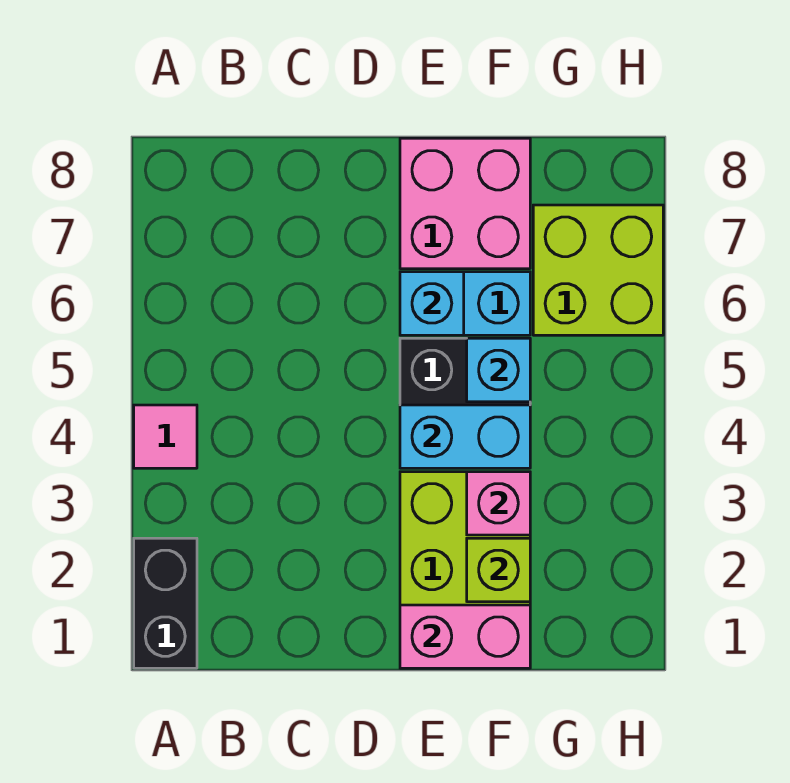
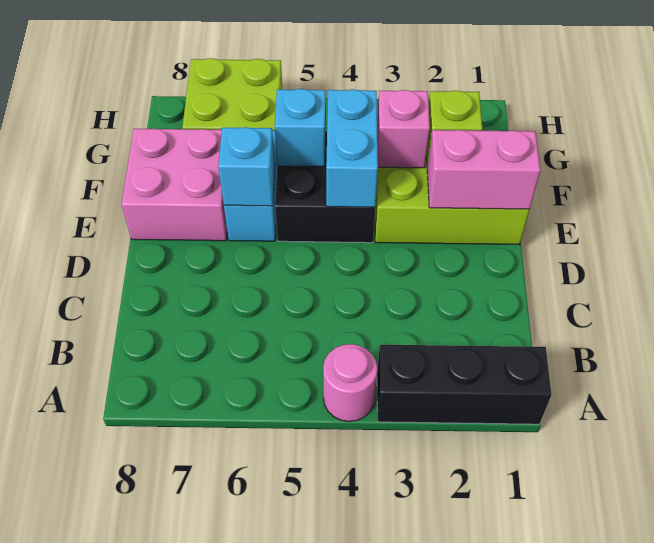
black brick A1:A2 level 1 -> black brick A1:A3 level 1
pink tile A4 level 1 -> pink round brick A4 level 1
pink brick E1:F1 level 2 -> pink brick E1:E2 level 2

